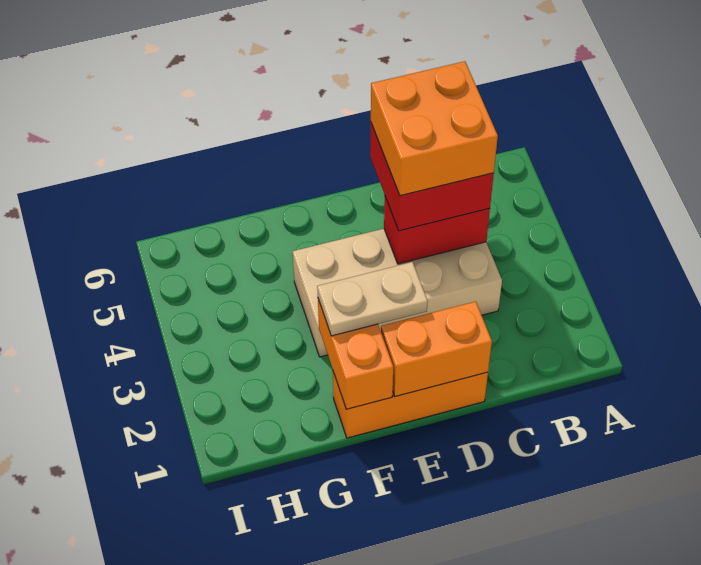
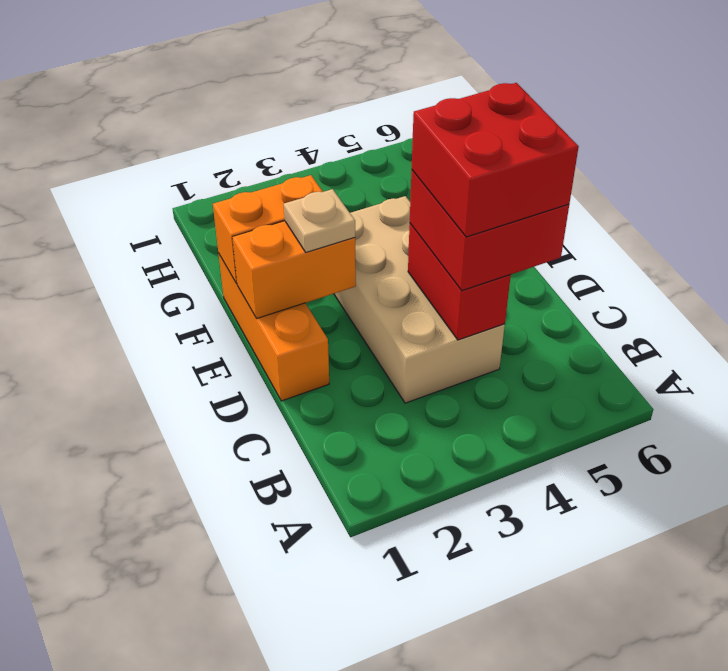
orange brick C4:D5 level 4 -> red brick C4:D5 level 4
orange brick D1:E1 level 2 -> orange brick E1:E2 level 2
tan plate E2:F2 level 3 -> tan plate E2 level 3

